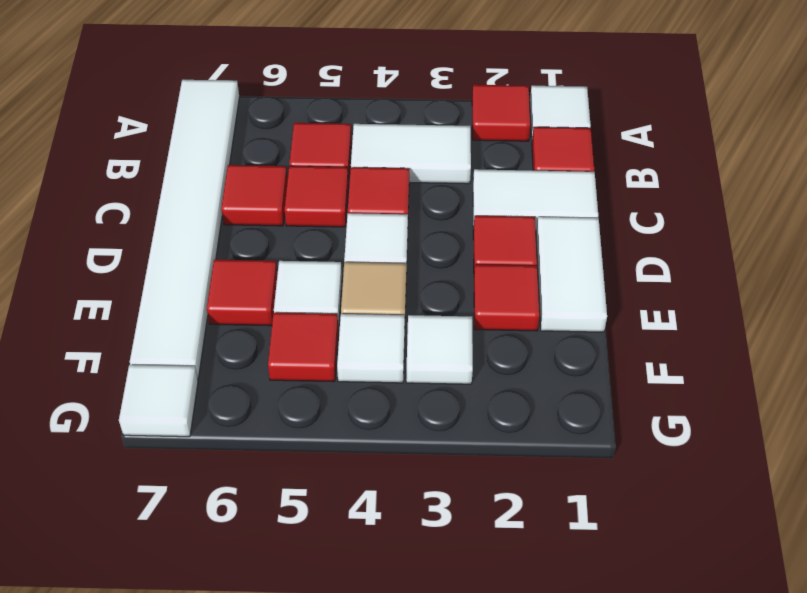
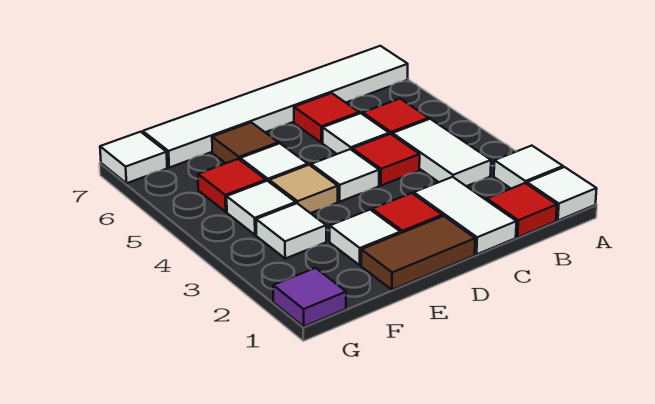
red tile A2 level 1 -> white tile A2 level 1
red tile C5 level 1 -> white tile C5 level 1
white tile D1:E1 level 1 -> brown tile D1:E1 level 1
red tile E2 level 1 -> white tile E2 level 1
red tile E6 level 1 -> brown tile E6 level 1
none -> purple tile G1 level 1

